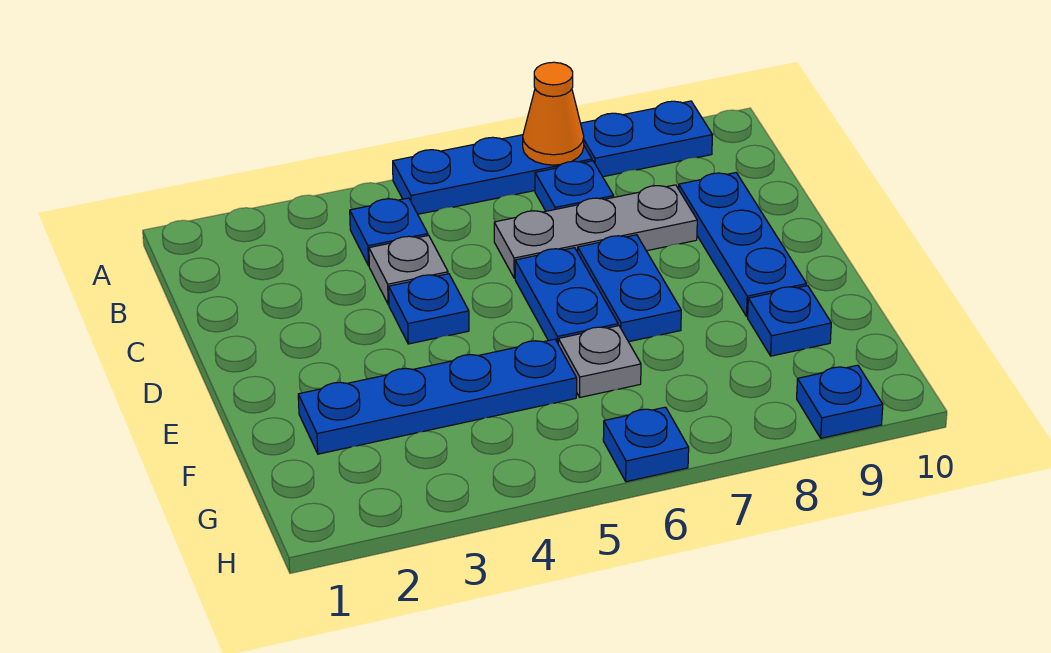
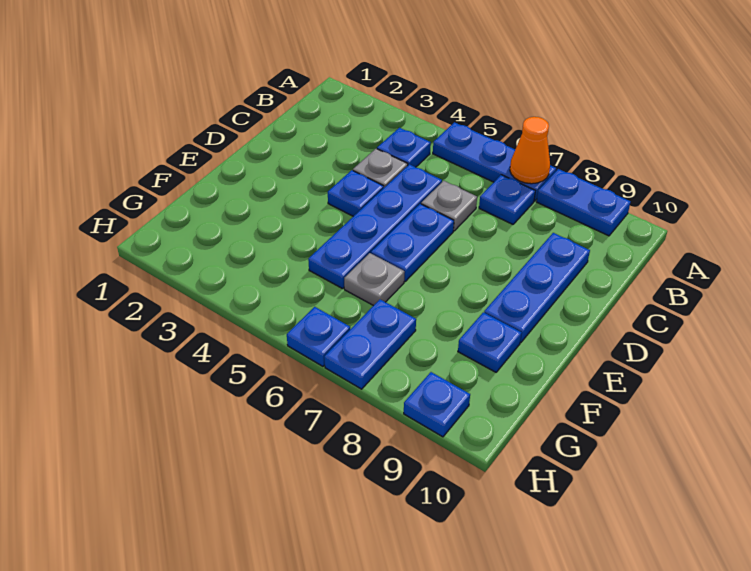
grey plate C6:C8 level 1 -> grey plate C6 level 1
blue plate D7:E7 level 1 -> blue plate G7:H7 level 1
blue plate F2:F5 level 1 -> blue plate C5:F5 level 1

